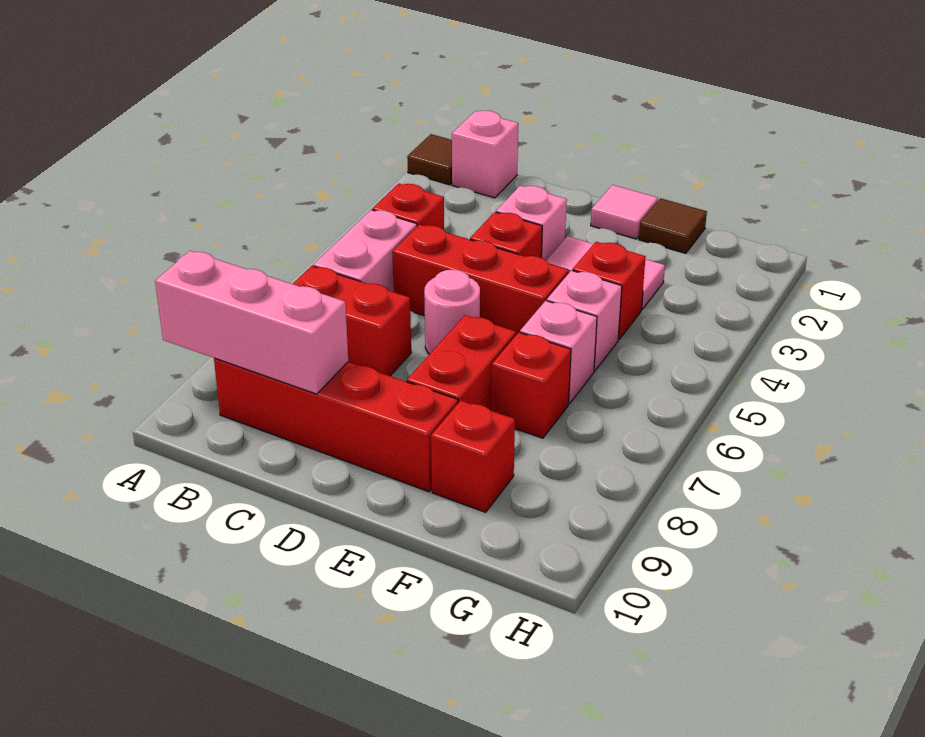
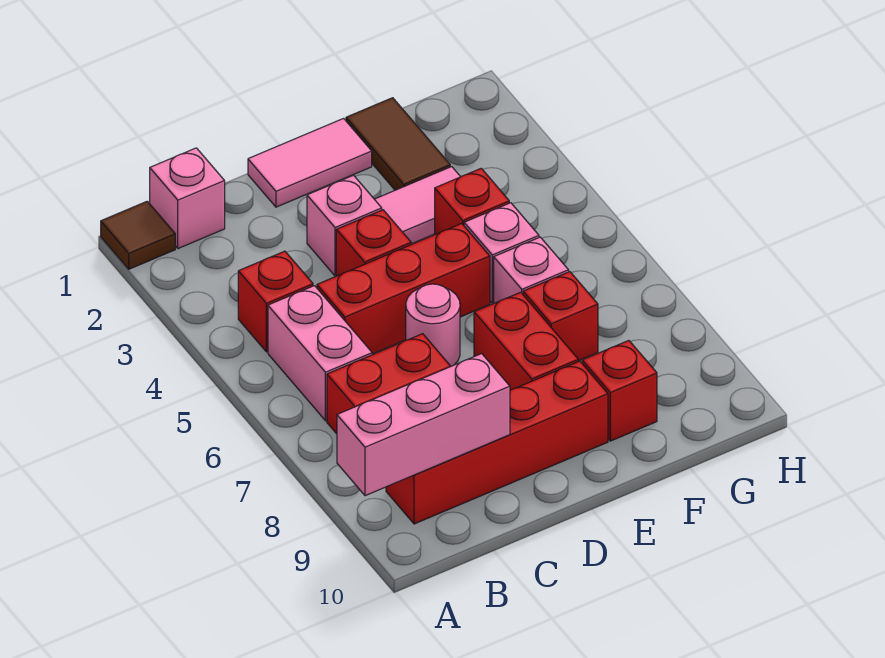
pink tile E1 level 1 -> pink tile D1:E1 level 1
brown tile F1 level 1 -> brown tile F1:F2 level 1

